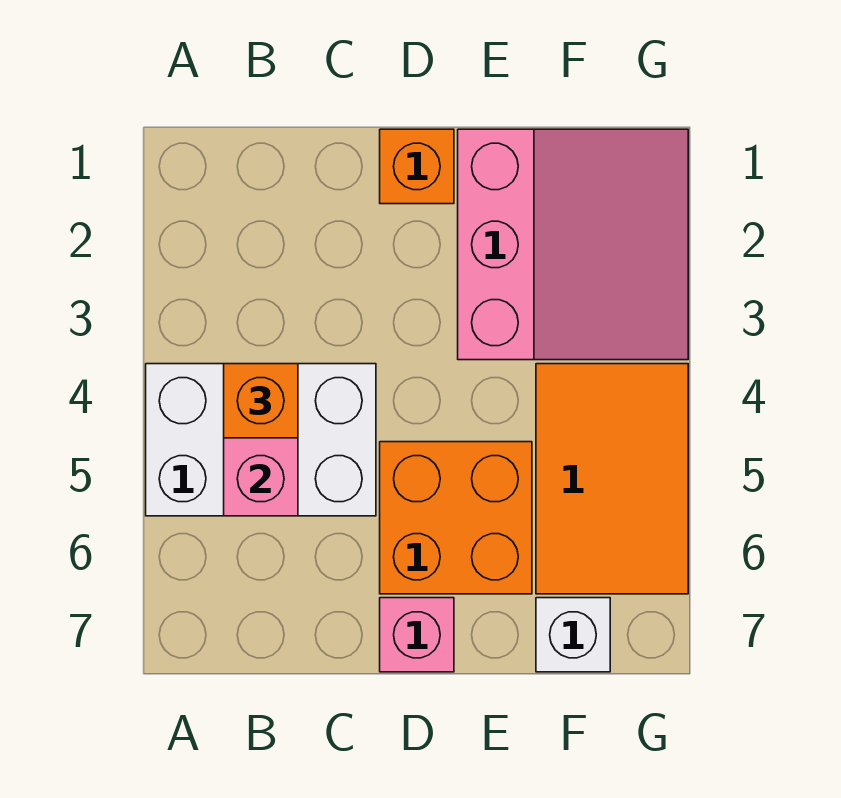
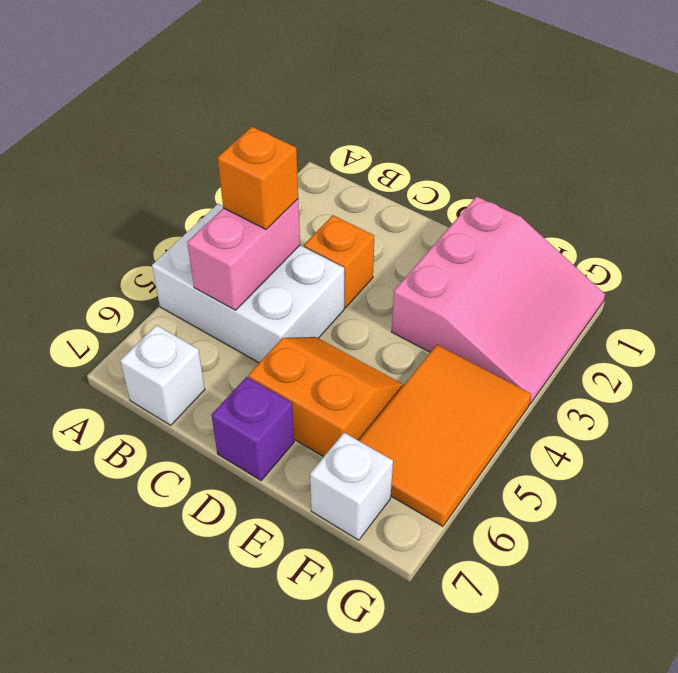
none -> white brick B7 level 1
orange brick D1 level 1 -> orange brick C3 level 1
orange brick D5:E6 level 1 -> orange slope D5:E6 level 1 top 6
pink brick D7 level 1 -> purple brick D7 level 1

